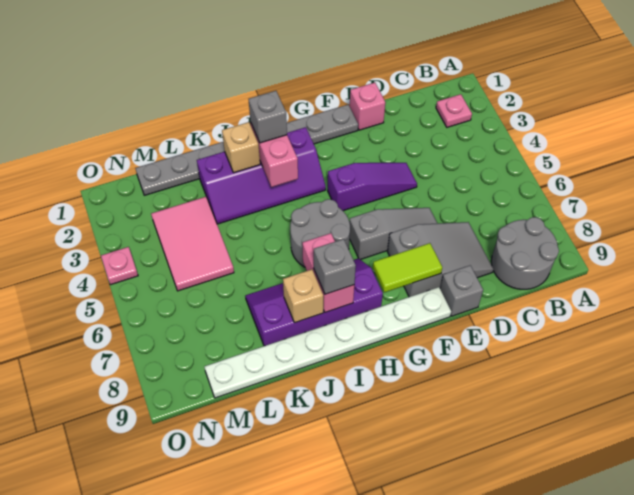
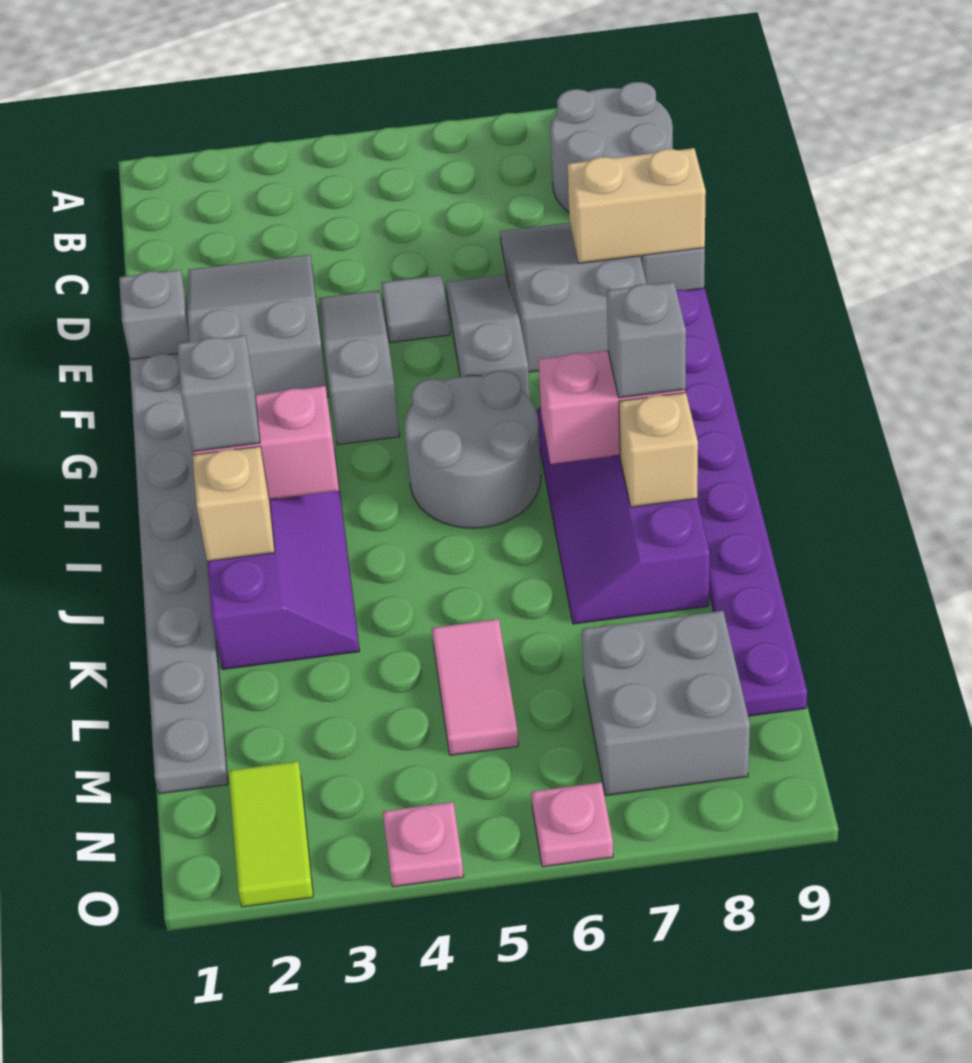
pink plate B2 level 1 -> pink plate O6 level 1
none -> grey slope D2:F3 level 1 top F
pink brick E1 level 1 -> grey brick E1 level 1
purple slope E4:G4 level 1 top G -> grey slope E4:G4 level 1 top G
none -> grey tile E5 level 1
none -> tan brick E8:E9 level 2
lime tile F8:G8 level 2 -> lime tile N2:O2 level 1
white plate F9:M9 level 1 -> purple plate F9:M9 level 1
pink tile L3:M5 level 1 -> pink tile L5:M5 level 1
none -> grey brick M7:N8 level 1

